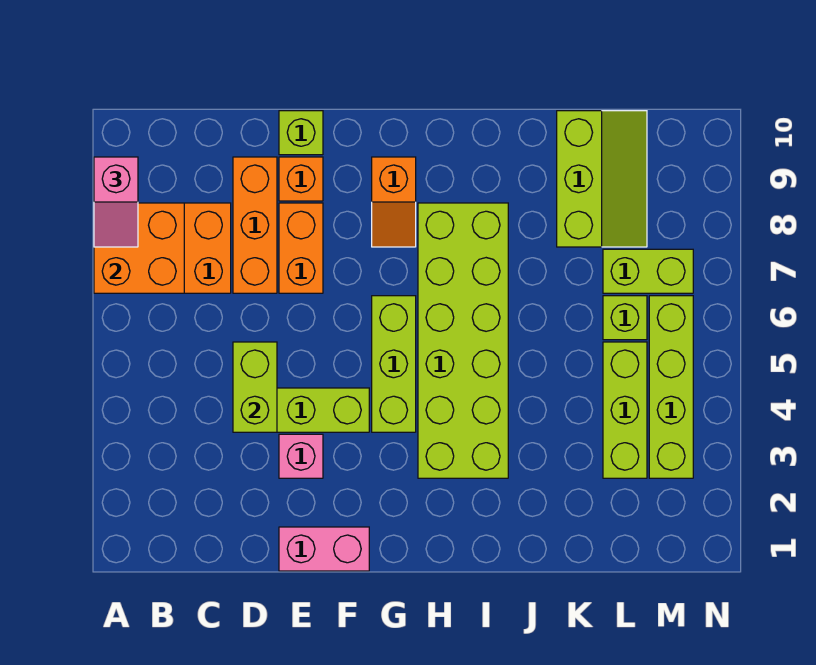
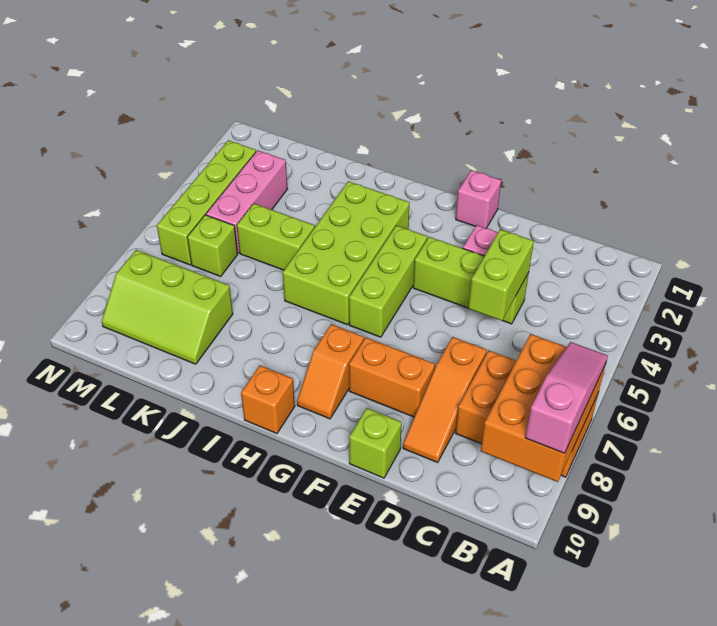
orange brick A7:B8 level 2 -> orange brick A7:B9 level 2
pink slope A8:A9 level 3 top 9 -> pink slope A7:A9 level 3 top 9
orange brick D7:D9 level 1 -> orange slope D7:D9 level 1 top 7
pink brick E1:F1 level 1 -> pink brick F1 level 1
orange brick E7:E8 level 1 -> orange brick E8:F8 level 1
orange brick E9 level 1 -> orange brick H10 level 1
orange slope G8:G9 level 1 top 9 -> orange slope G8:G9 level 1 top 8
lime brick H3:I8 level 1 -> lime brick H3:I6 level 1
lime slope K8:L10 level 1 top K -> lime slope K8:M9 level 1 top 8
lime brick L3:L5 level 1 -> pink brick L3:L5 level 1
lime brick L7:M7 level 1 -> lime brick J5:K5 level 1

